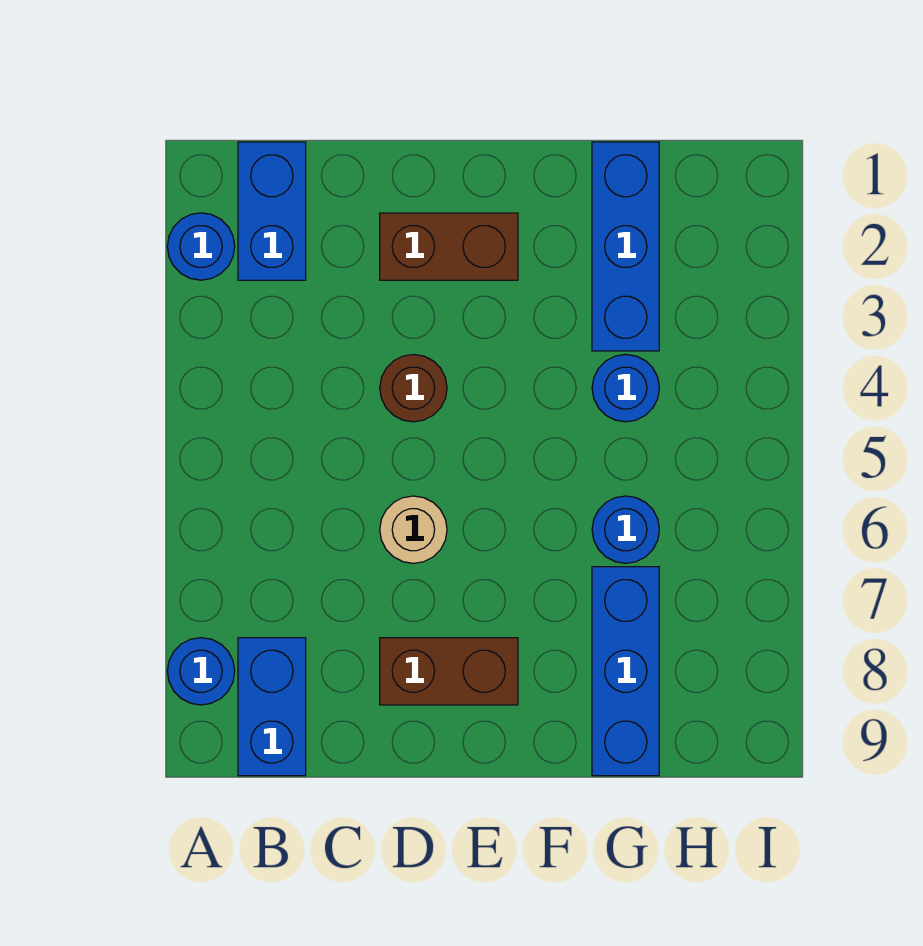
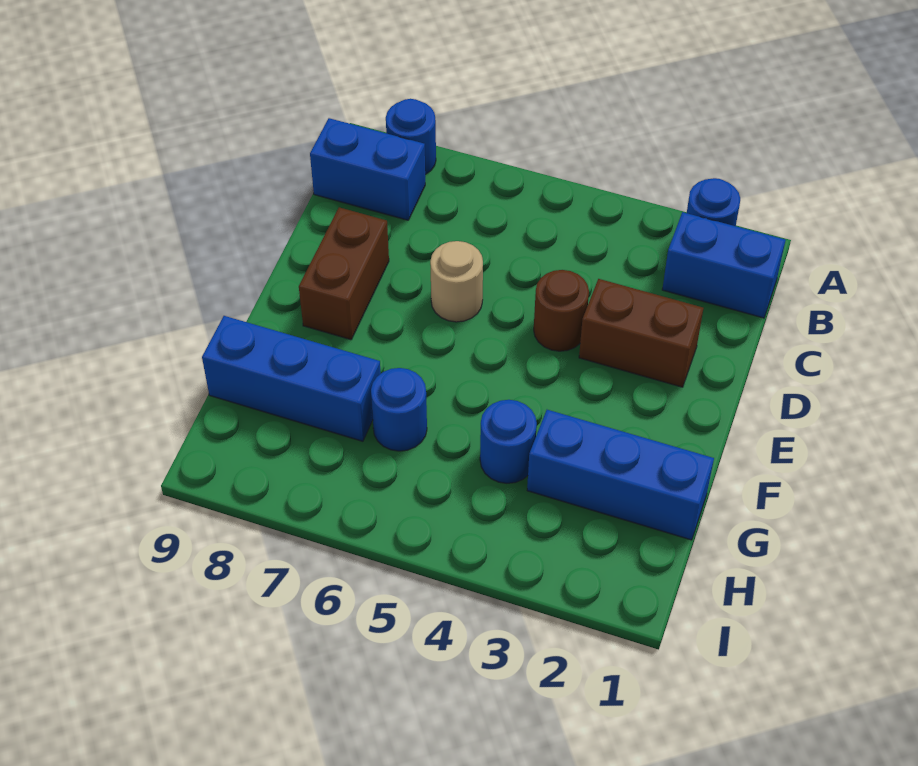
brown brick D2:E2 level 1 -> brown brick D2:D3 level 1

